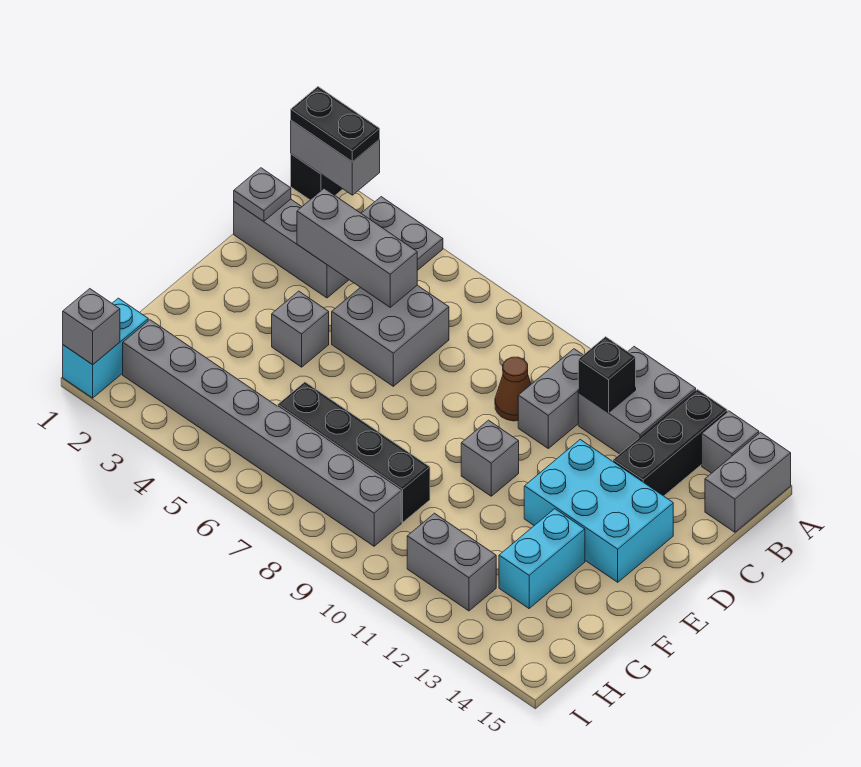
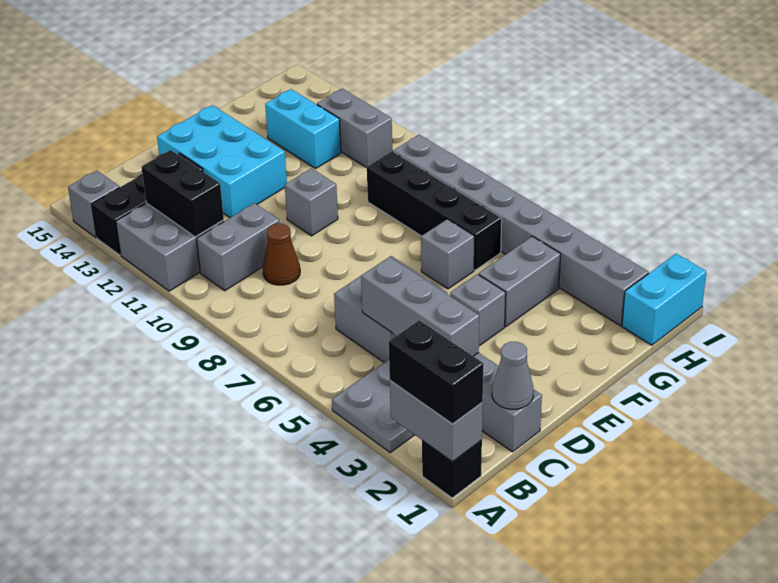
black plate A1:A2 level 3 -> black brick A1:A2 level 3
grey brick A15:B15 level 1 -> grey brick F4:G4 level 1
black brick B11 level 2 -> black brick B11:B12 level 2
grey plate C1 level 2 -> grey cone C1 level 2
cyan brick F13:G13 level 1 -> cyan brick G12:G13 level 1
grey brick I1 level 2 -> grey brick F6 level 1

